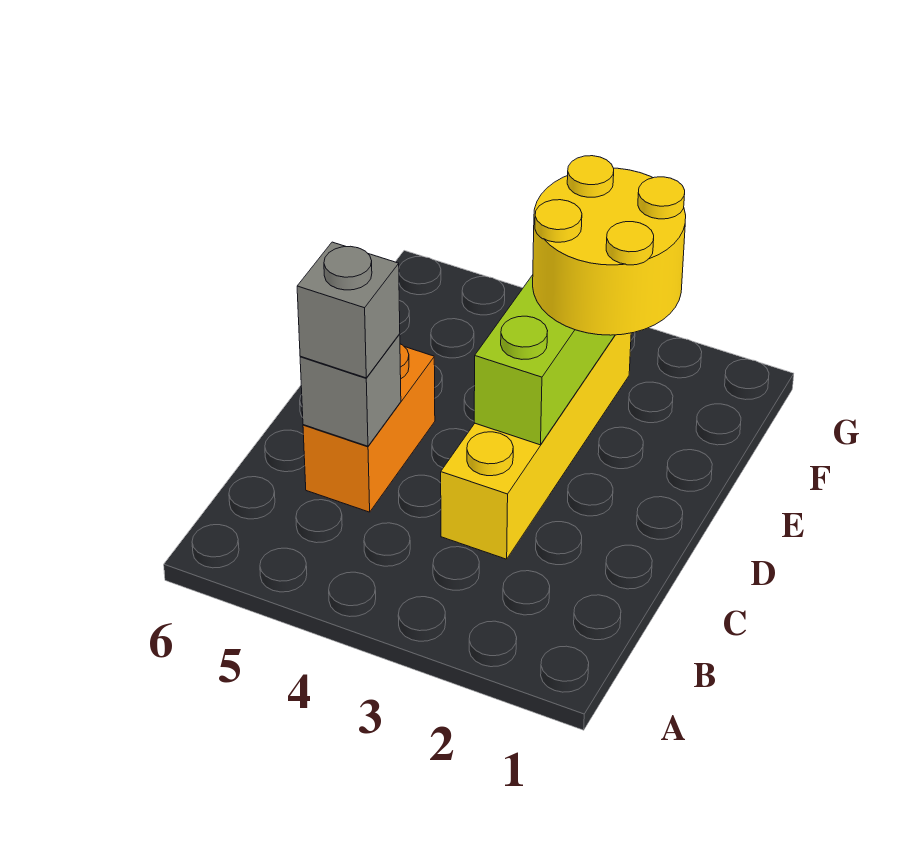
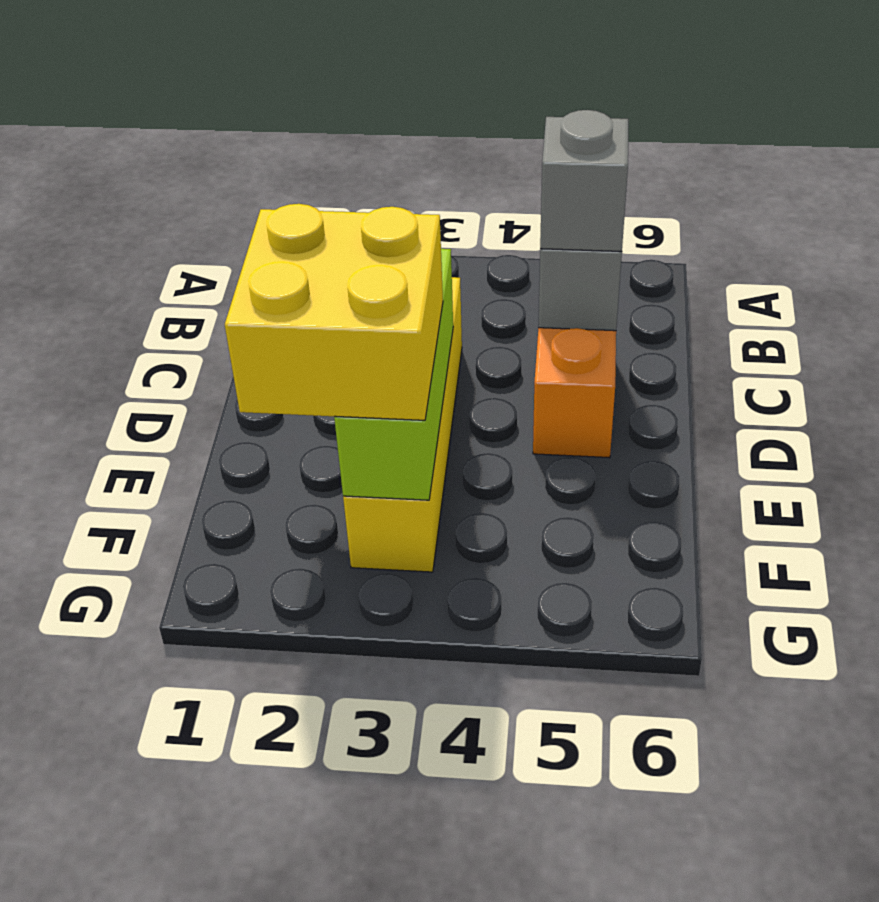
yellow round brick E2:F3 level 3 -> yellow brick E2:F3 level 3

